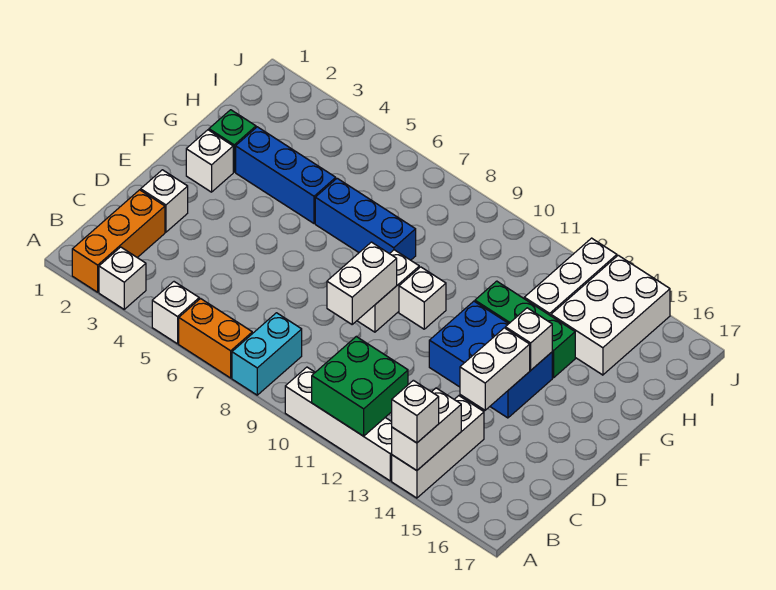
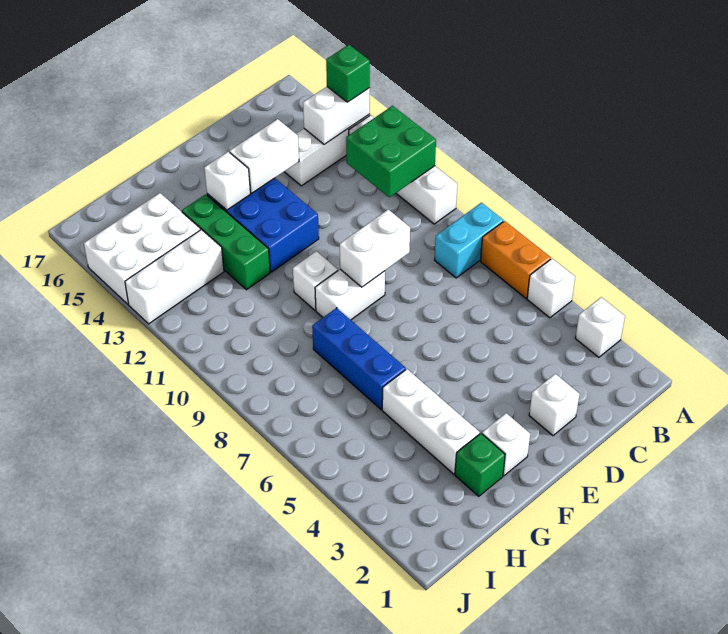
orange brick A2:C2 level 1 -> none
white brick A14 level 3 -> green brick A14 level 3
blue brick G3:G5 level 1 -> white brick G3:G5 level 1

